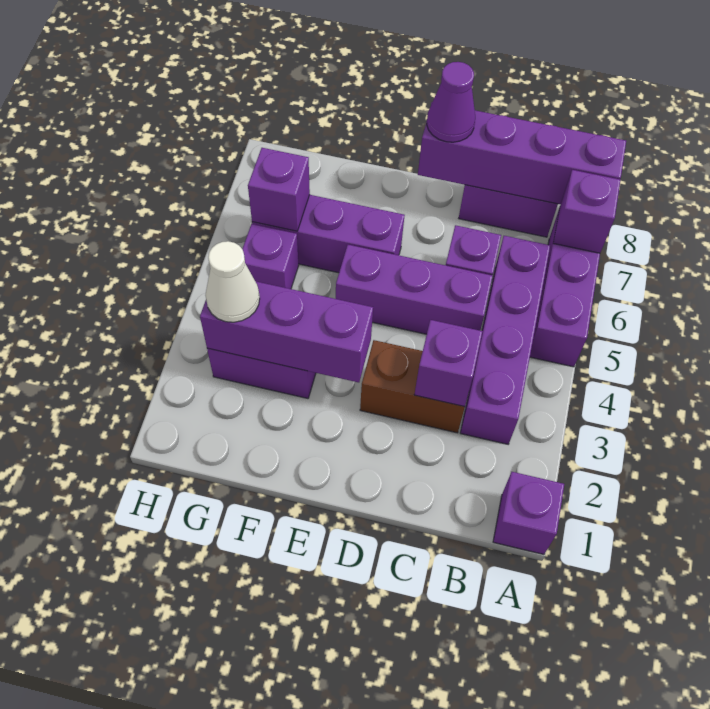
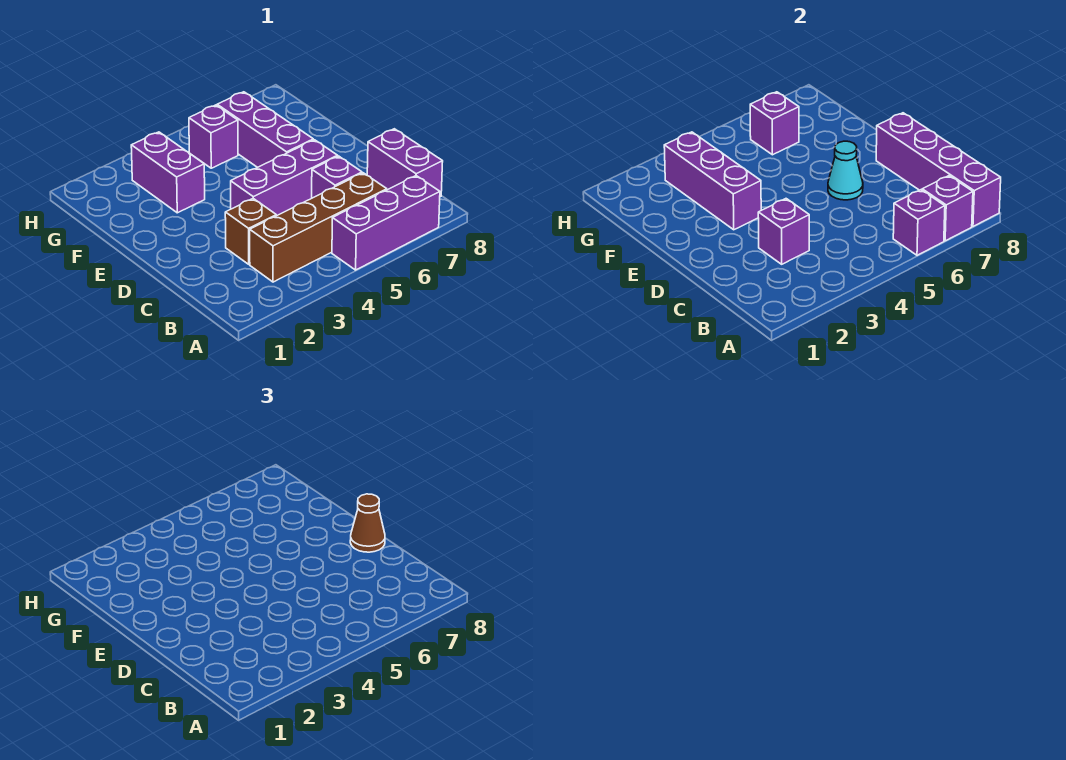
purple brick A1 level 1 -> purple brick A6 level 2
purple brick B3:B6 level 1 -> brown brick B3:B6 level 1
brown brick C3:D3 level 1 -> brown brick C3 level 1
purple brick C5:E5 level 1 -> purple brick D4:D6 level 1
none -> cyan cone D6 level 2
purple cone D8 level 3 -> brown cone D8 level 3
white cone G3 level 3 -> none

